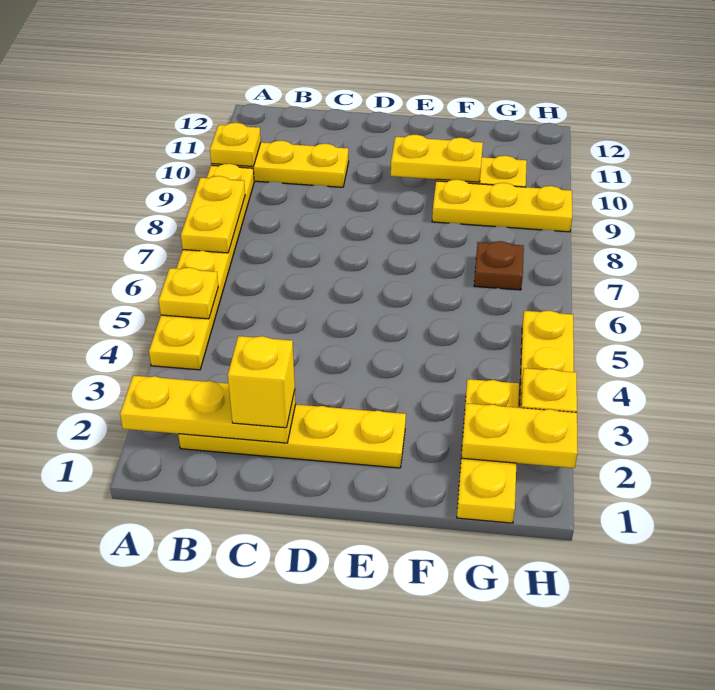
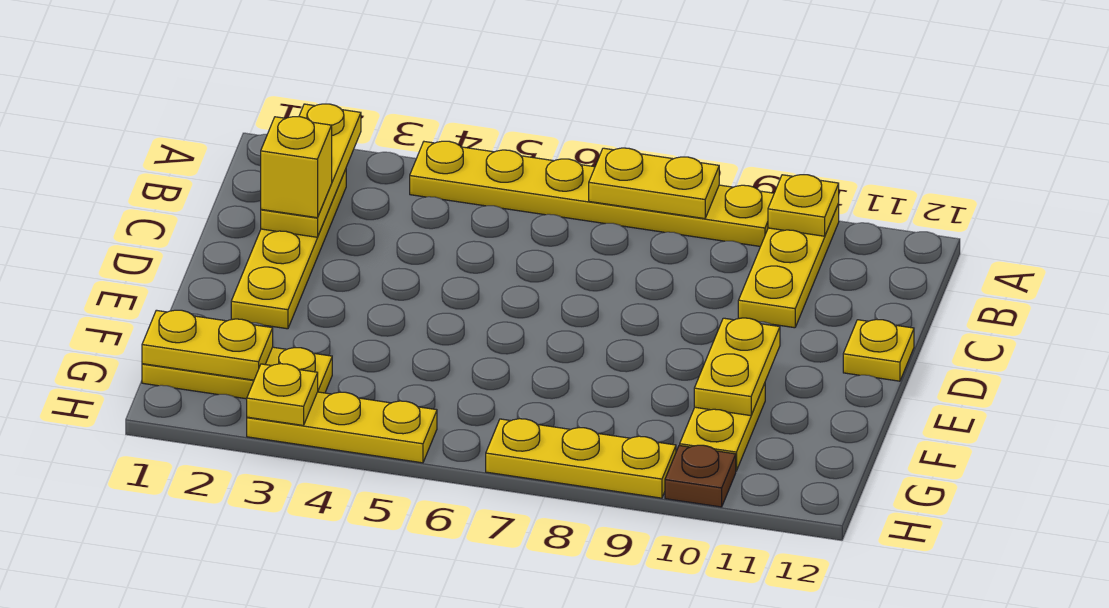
yellow plate A5 level 2 -> yellow plate D12 level 1
yellow plate F9:H9 level 1 -> yellow plate H7:H9 level 1
yellow plate G2:H2 level 2 -> yellow plate G1:G2 level 2
brown plate G7 level 1 -> brown plate H10 level 1

